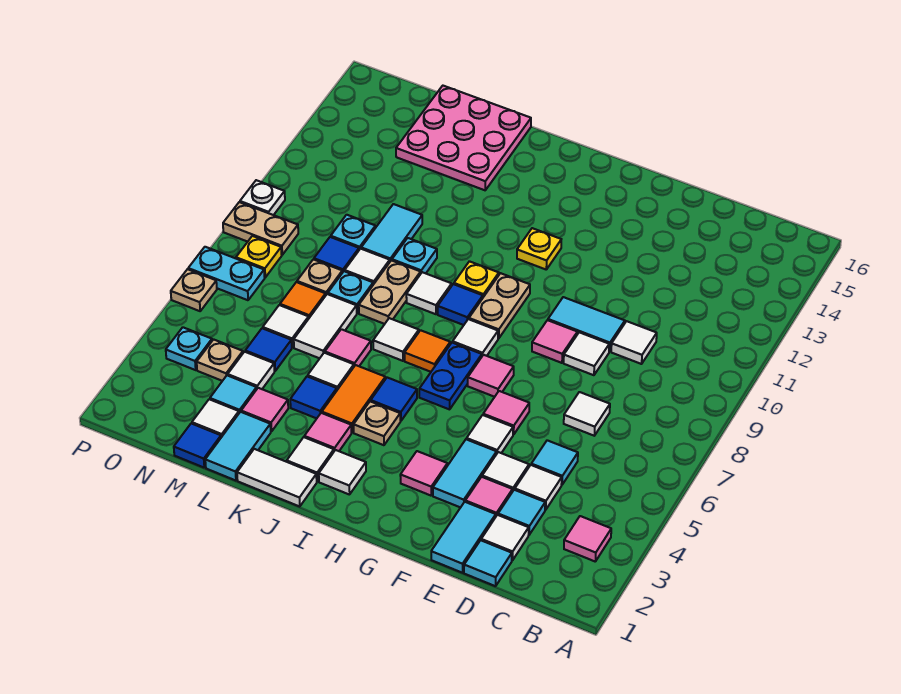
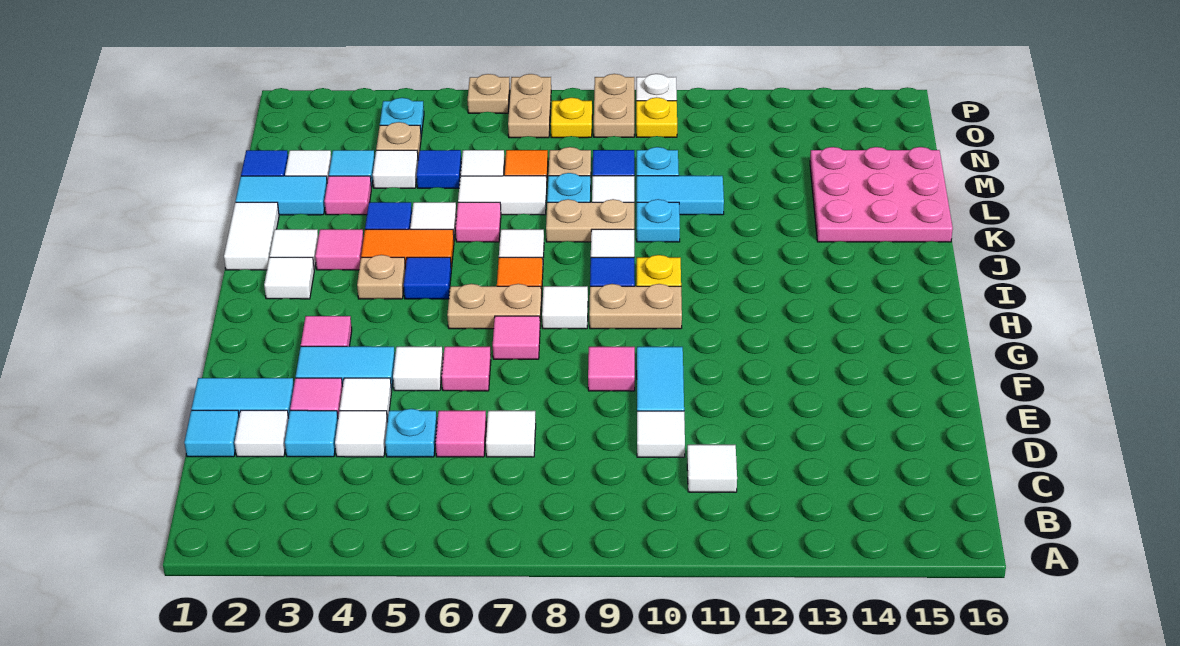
pink tile B3 level 1 -> pink tile D6 level 1
cyan tile D5 level 1 -> cyan plate D5 level 1
white tile E9 level 1 -> white tile C11 level 1
blue plate H6:H7 level 1 -> tan plate H6:H7 level 1
yellow plate H12 level 1 -> yellow plate O10 level 1
cyan plate O7:P7 level 1 -> tan plate O7:P7 level 1

